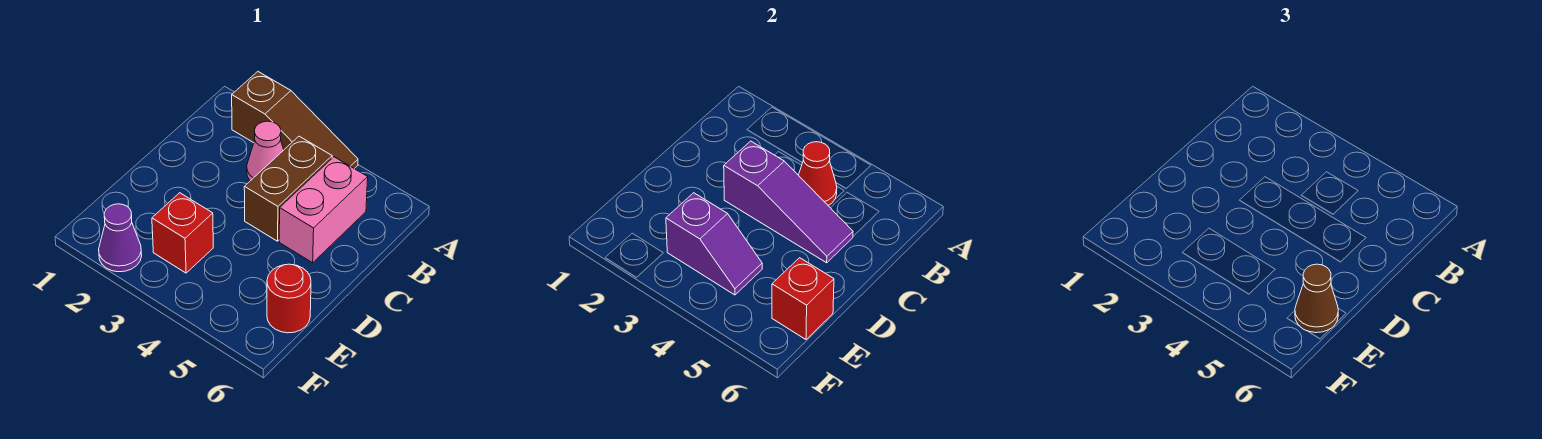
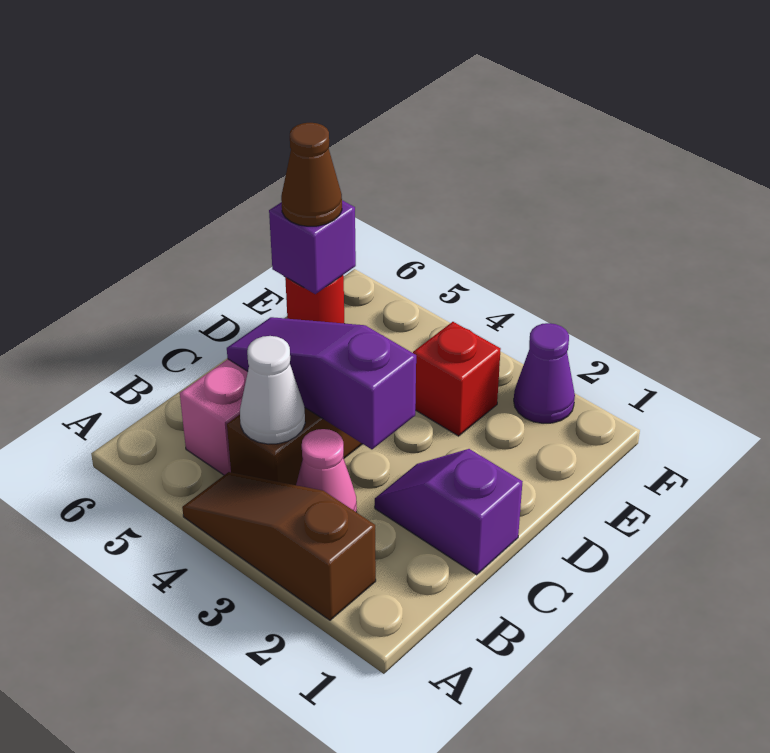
red cone B4 level 2 -> white cone B4 level 2
purple slope E3:E4 level 2 top 3 -> purple slope C1:C2 level 1 top 1
red brick E6 level 2 -> purple brick E6 level 2

